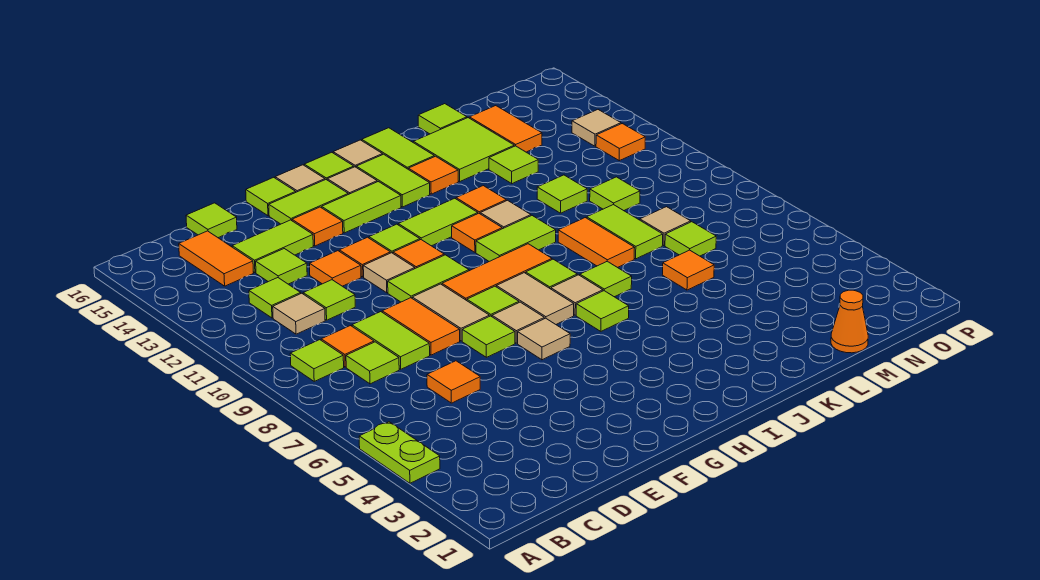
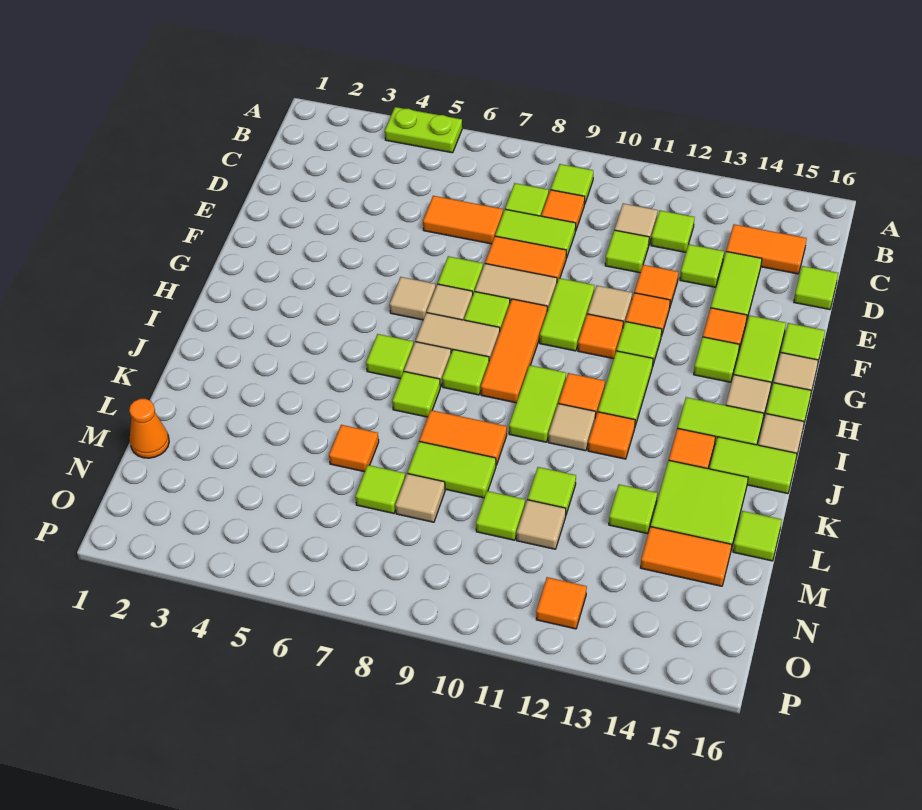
orange tile D6 level 1 -> orange tile D6:D7 level 1
lime tile G14:H14 level 1 -> lime tile G14 level 1
tan tile O13 level 1 -> tan tile M11 level 1

